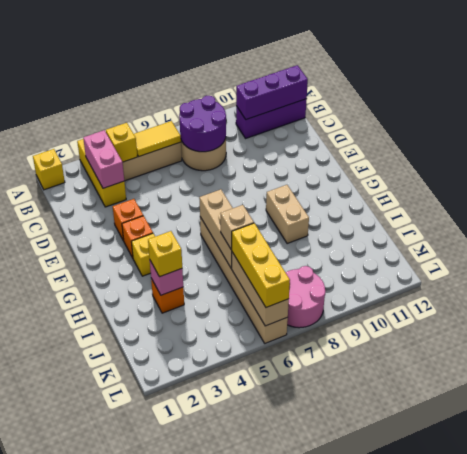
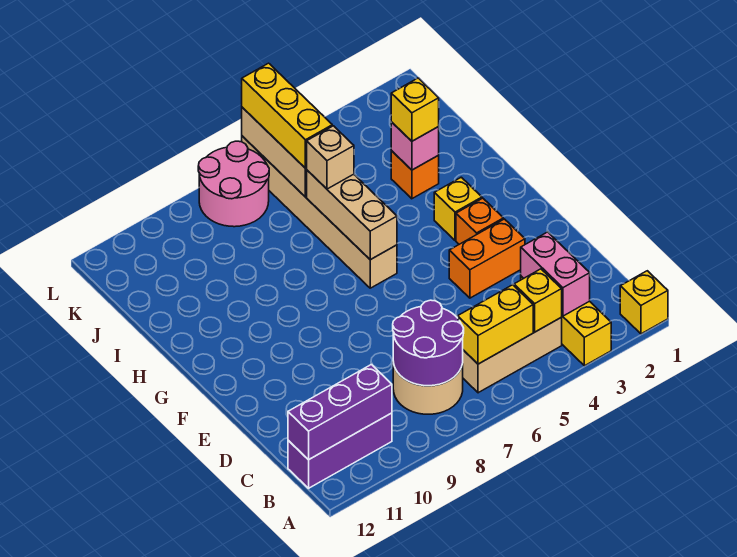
yellow tile B5:B6 level 2 -> yellow brick B5:B6 level 2
orange brick E3 level 1 -> orange brick E3:E4 level 1
tan brick G9:H9 level 1 -> none

